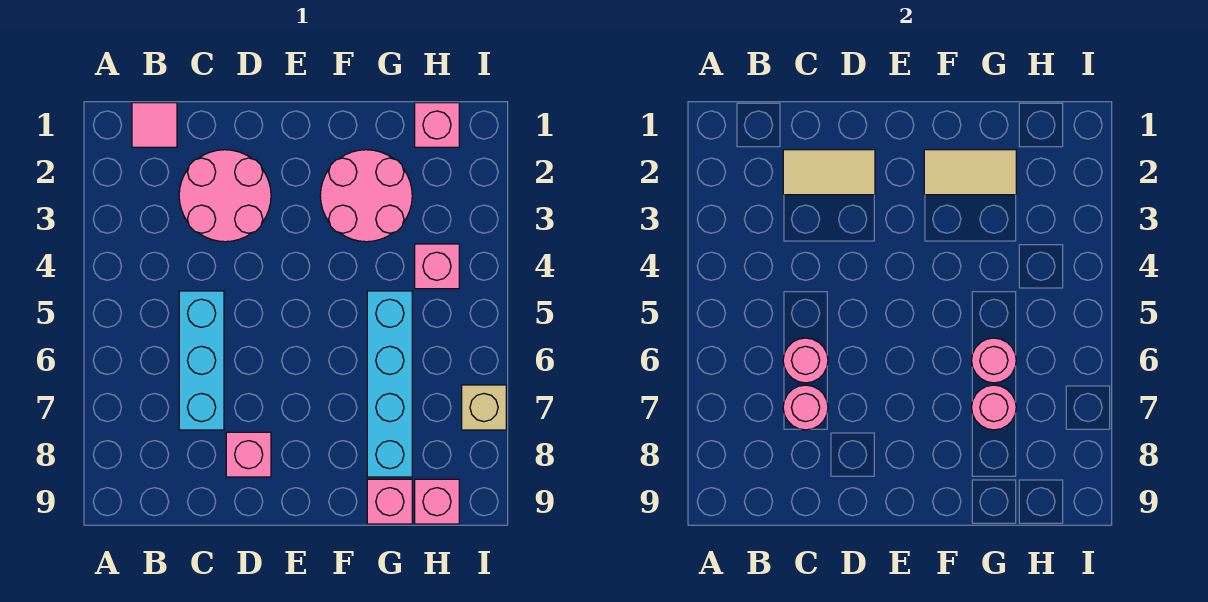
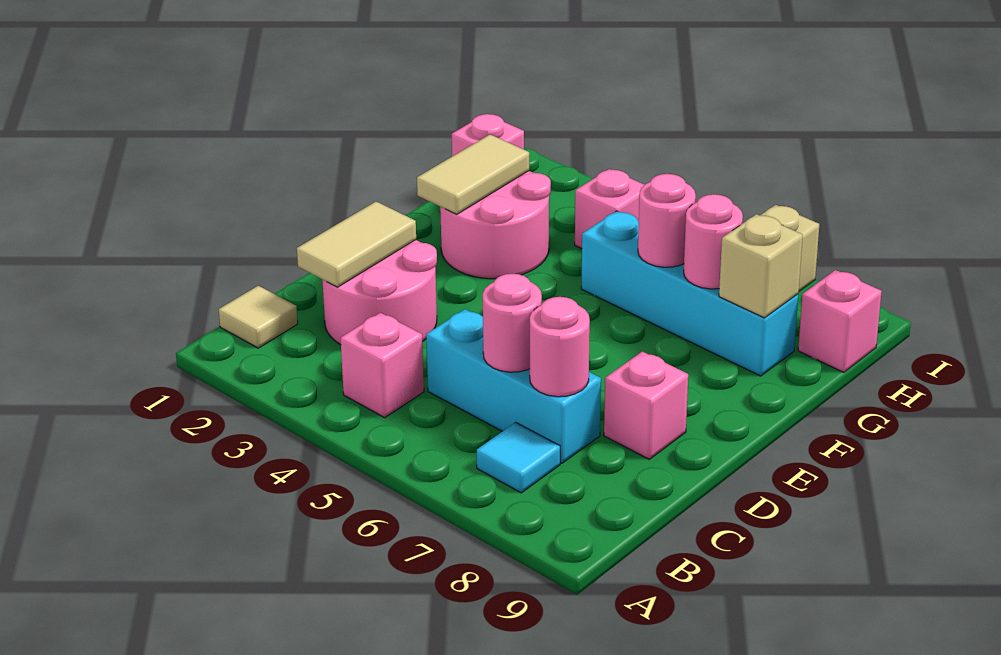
pink tile B1 level 1 -> tan tile B1 level 1
none -> cyan tile B7 level 1
none -> tan brick G8 level 2
pink brick G9 level 1 -> pink brick B4 level 1

